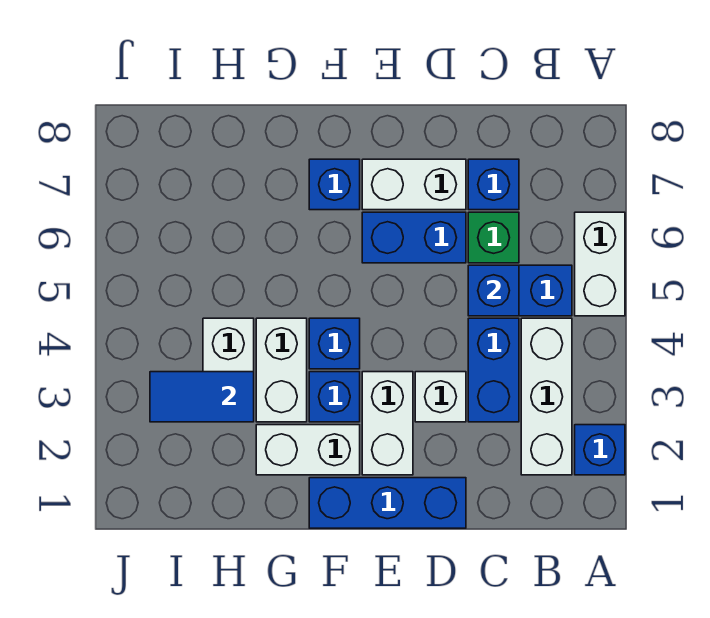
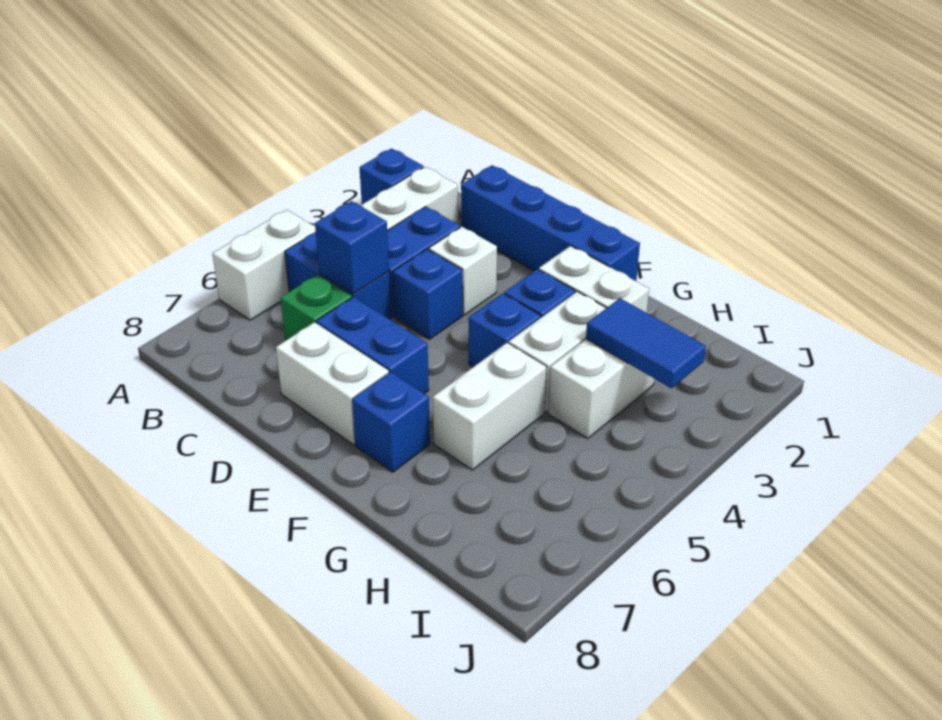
blue brick C7 level 1 -> blue brick D4 level 1
blue brick D1:F1 level 1 -> blue brick C1:F1 level 1
white brick E2:E3 level 1 -> white brick G5:G6 level 1

